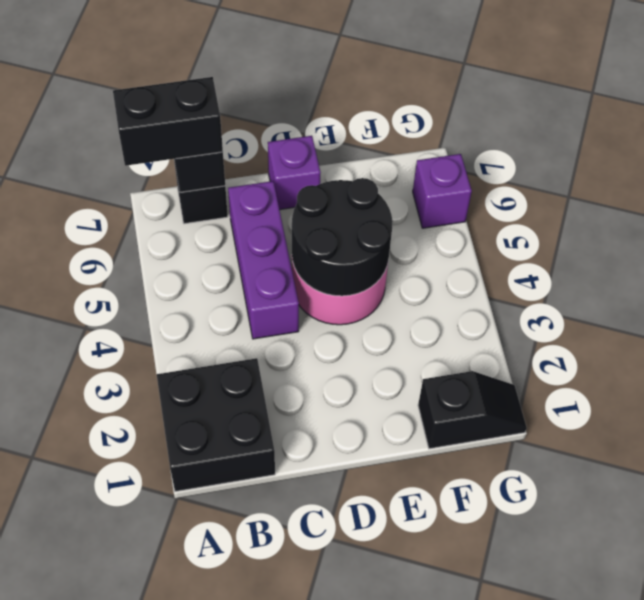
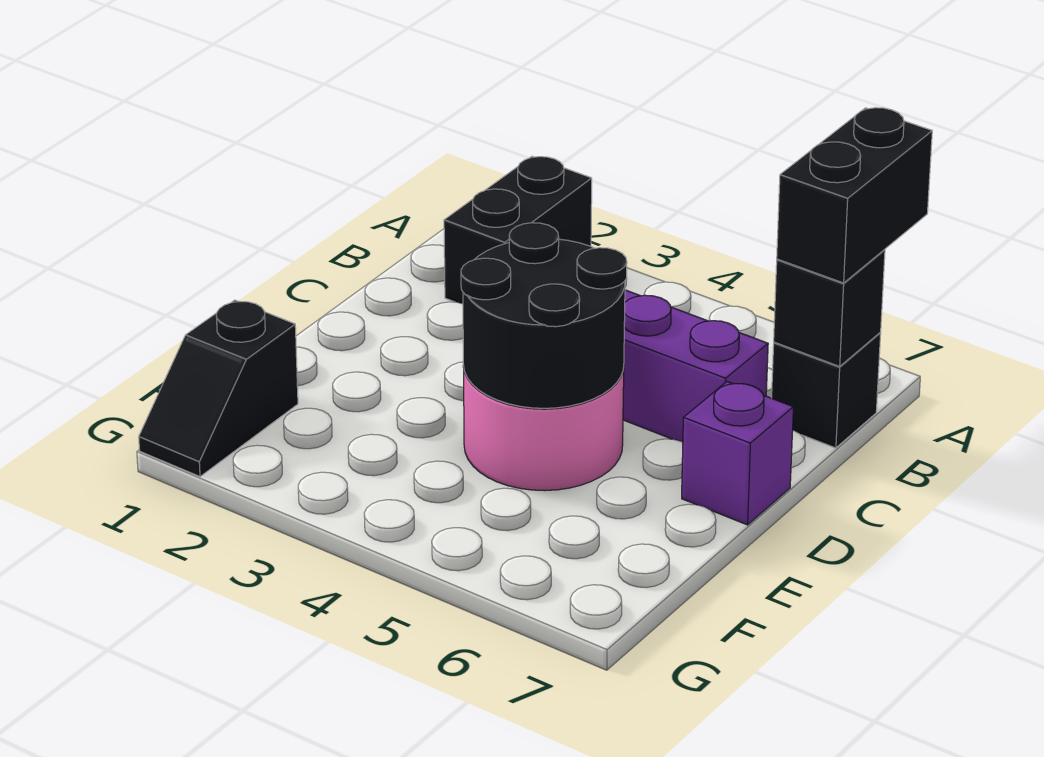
black brick A1:B2 level 1 -> black brick A2:B2 level 1
purple brick G6 level 1 -> none

